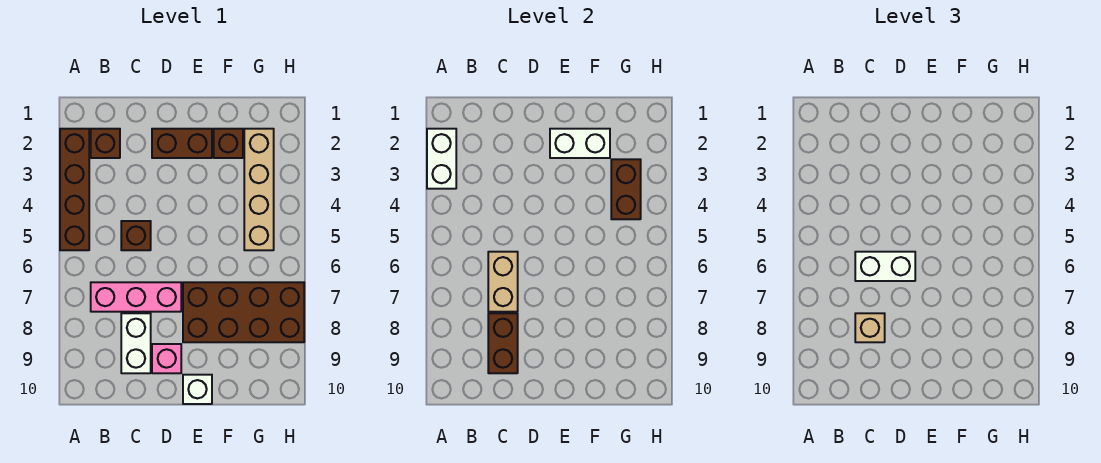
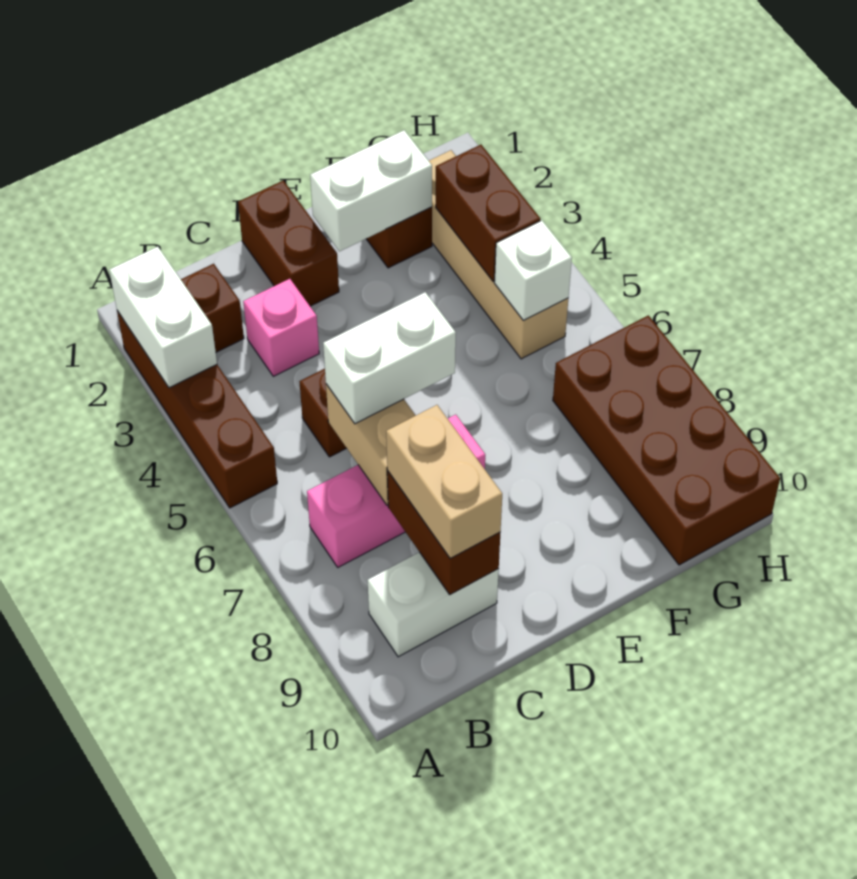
white brick C8:C9 level 1 -> white brick B9:C9 level 1
tan brick C8 level 3 -> tan brick C8:C9 level 3
brown brick D2:E2 level 1 -> brown brick D1:D2 level 1
pink brick D9 level 1 -> pink brick C3 level 1
brown brick E7:H8 level 1 -> brown brick G7:H10 level 1
white brick E10 level 1 -> white brick G5 level 2

